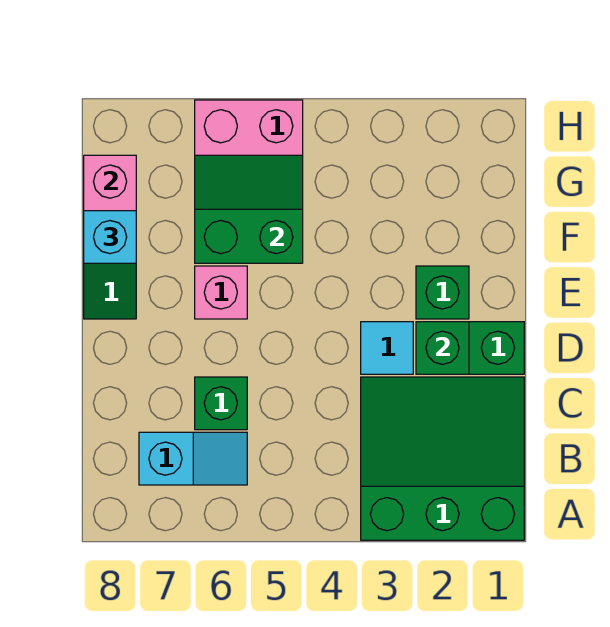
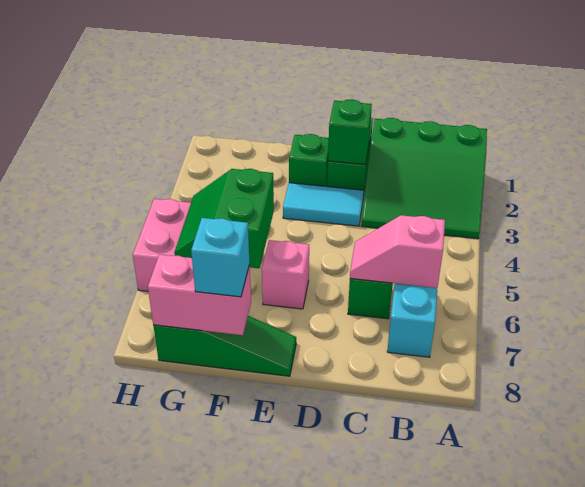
green slope A1:C3 level 1 top A -> green slope A1:C3 level 1 top 1
none -> pink slope B6:C6 level 2 top B
cyan tile D3 level 1 -> cyan tile D3:E3 level 1

